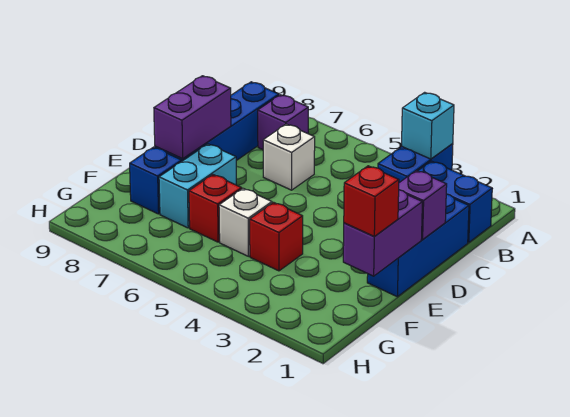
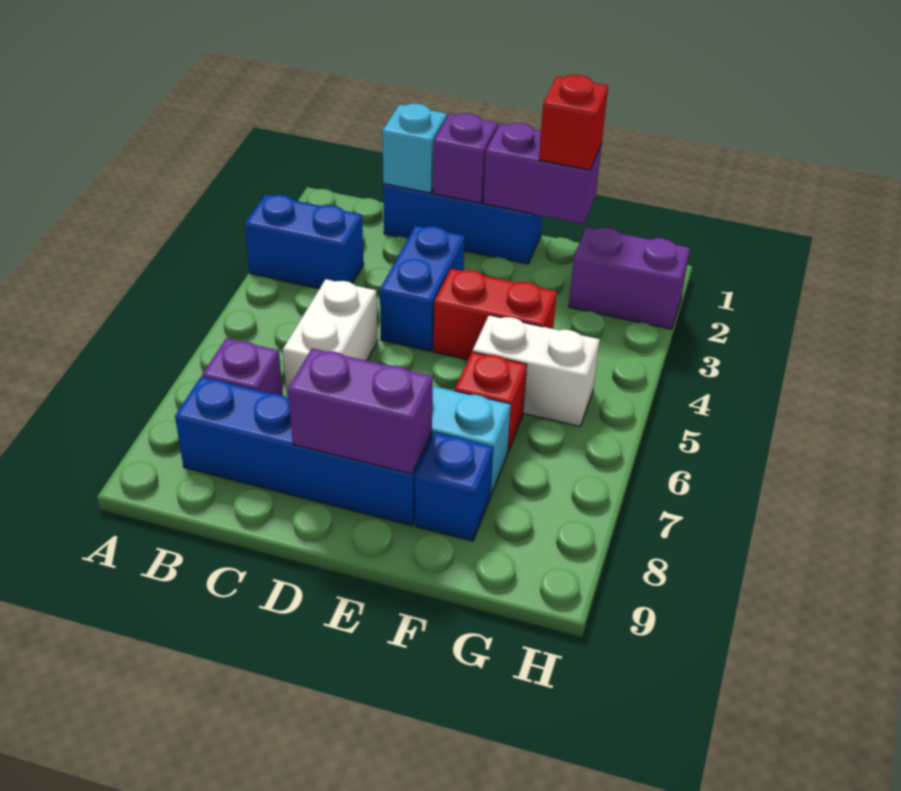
cyan brick A3 level 2 -> cyan brick C1 level 2
blue brick B1:B2 level 1 -> blue brick D3:D4 level 1
white brick C6 level 1 -> white brick C5:C6 level 1
red brick F4 level 1 -> red brick E4:F4 level 1
white brick F5 level 1 -> white brick F5:G5 level 1
none -> purple brick G2:H2 level 1

